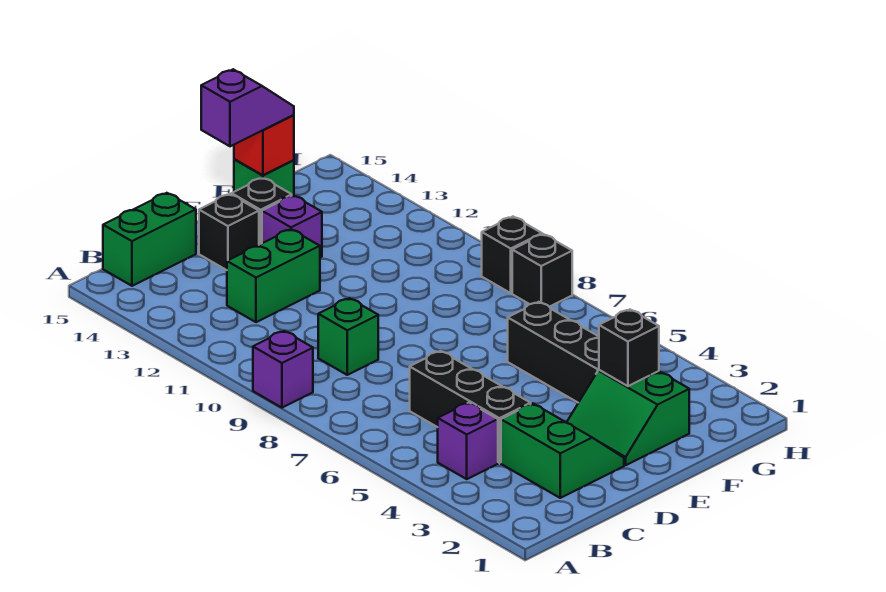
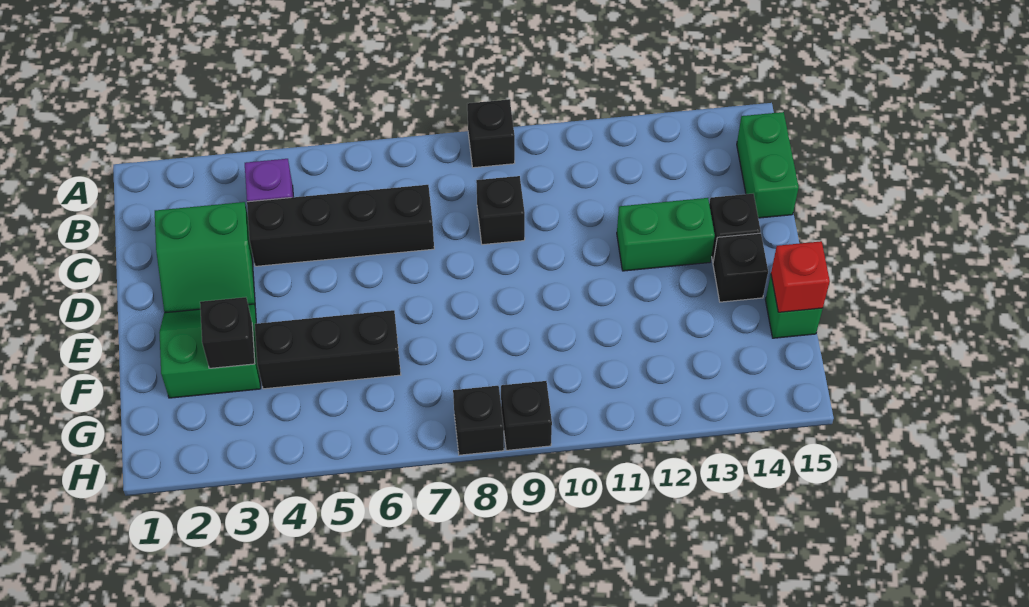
purple brick A9 level 1 -> black brick A9 level 1
black brick C4:C6 level 1 -> black brick C4:C7 level 1
green brick C9 level 1 -> black brick C9 level 1
green brick C12:D12 level 1 -> green brick D12:D13 level 1
purple brick E13 level 1 -> none
purple slope E15:F15 level 3 top E -> none

